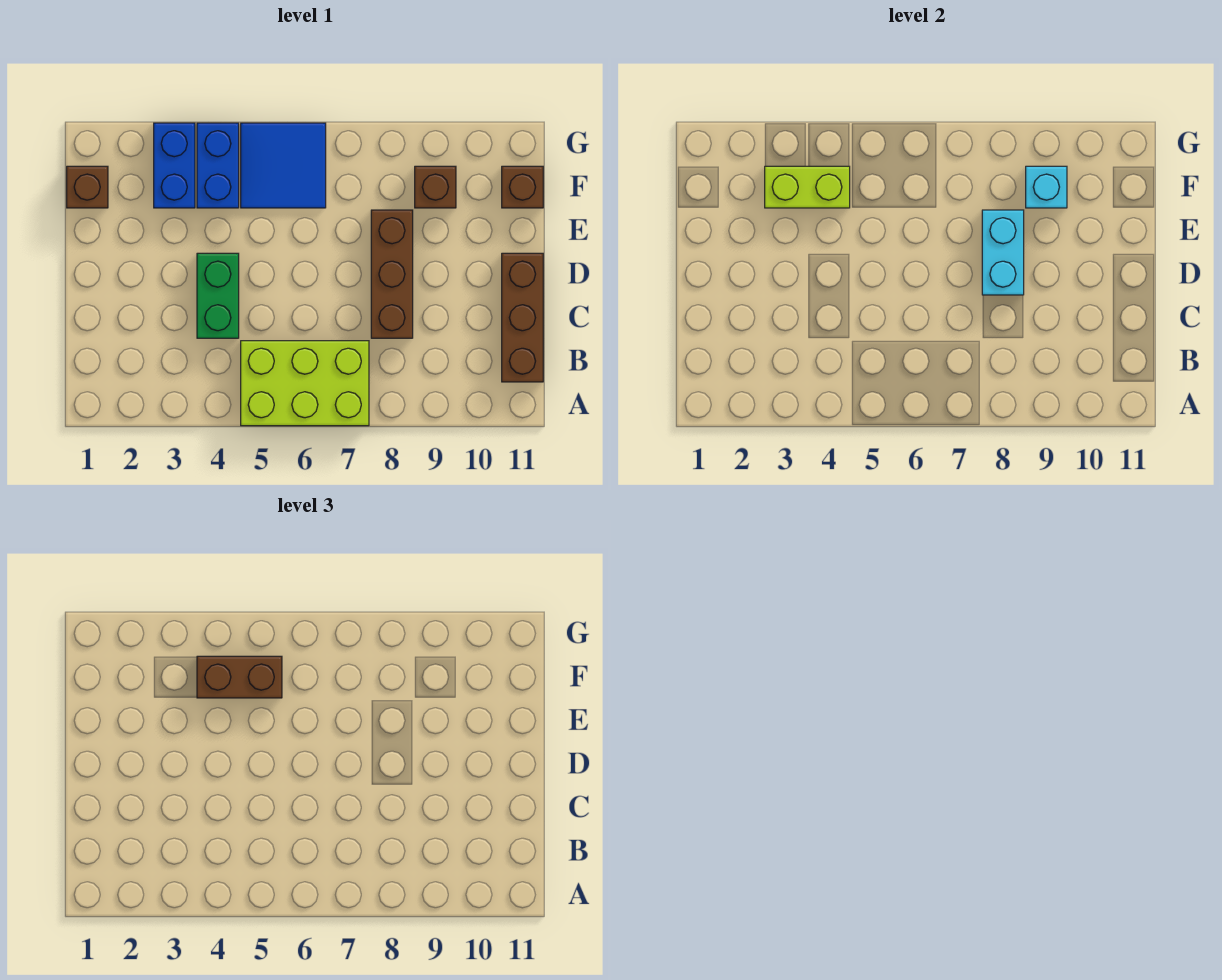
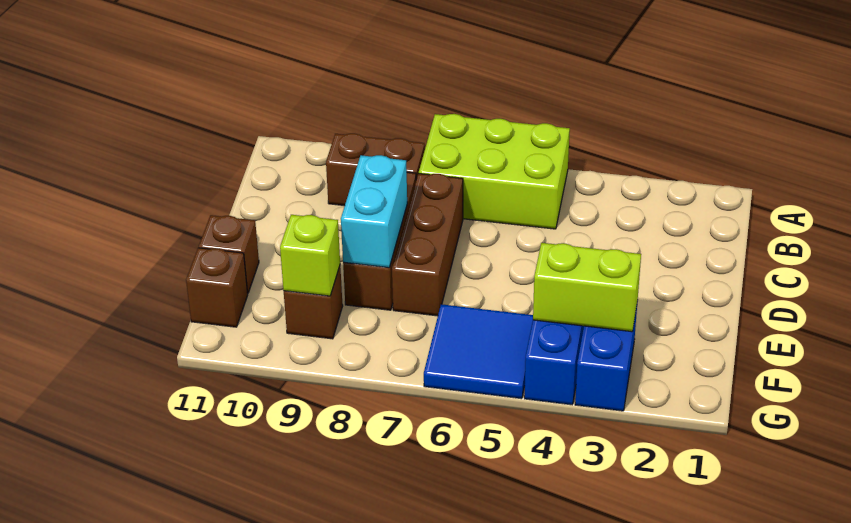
brown brick B11:D11 level 1 -> brown brick C7:E7 level 1
green brick C4:D4 level 1 -> none
brown brick F1 level 1 -> brown brick E11 level 1
brown brick F4:F5 level 3 -> brown brick B8:B9 level 1
cyan brick F9 level 2 -> lime brick F9 level 2

